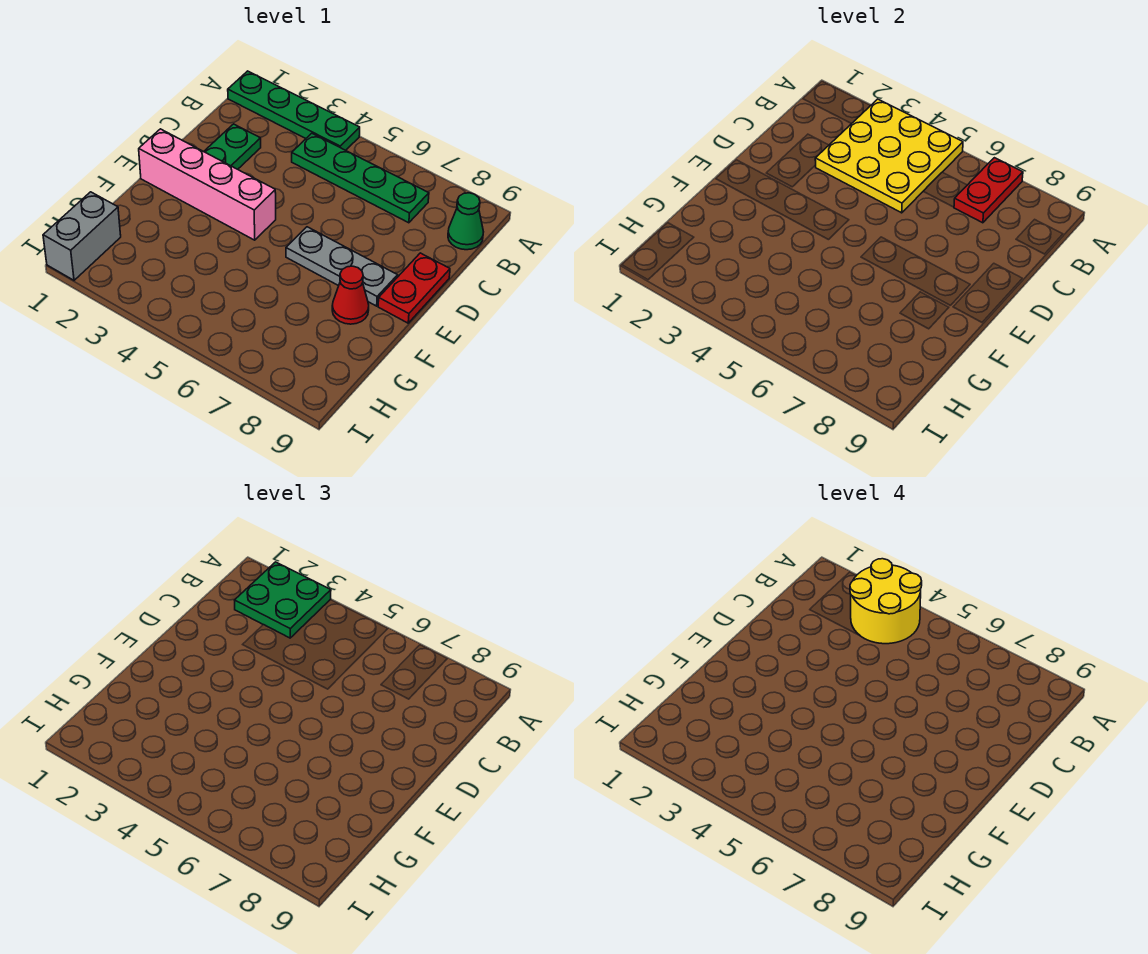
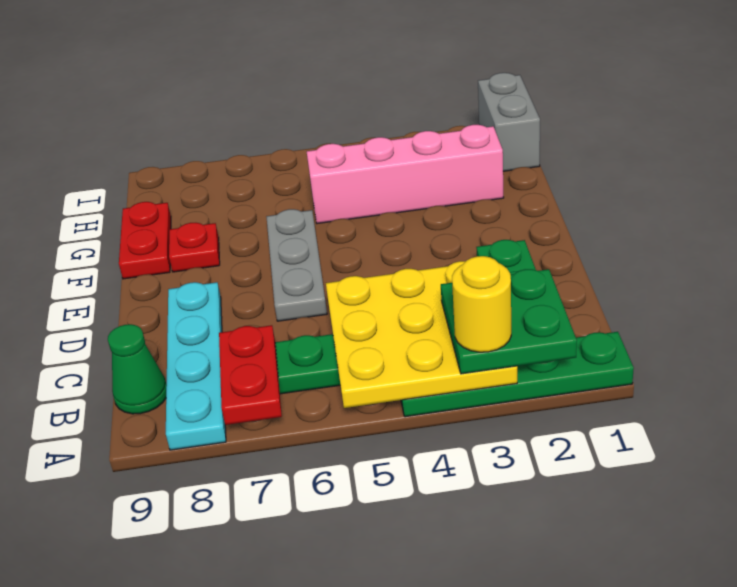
yellow round brick A3:B4 level 4 -> yellow round brick A3 level 4
none -> cyan plate A8:D8 level 1
red plate D9:E9 level 1 -> red plate F9:G9 level 1
pink brick E1:E4 level 1 -> pink brick G2:G5 level 1
grey plate E6:E8 level 1 -> grey plate D6:F6 level 1
red cone F8 level 1 -> red plate F8 level 1

